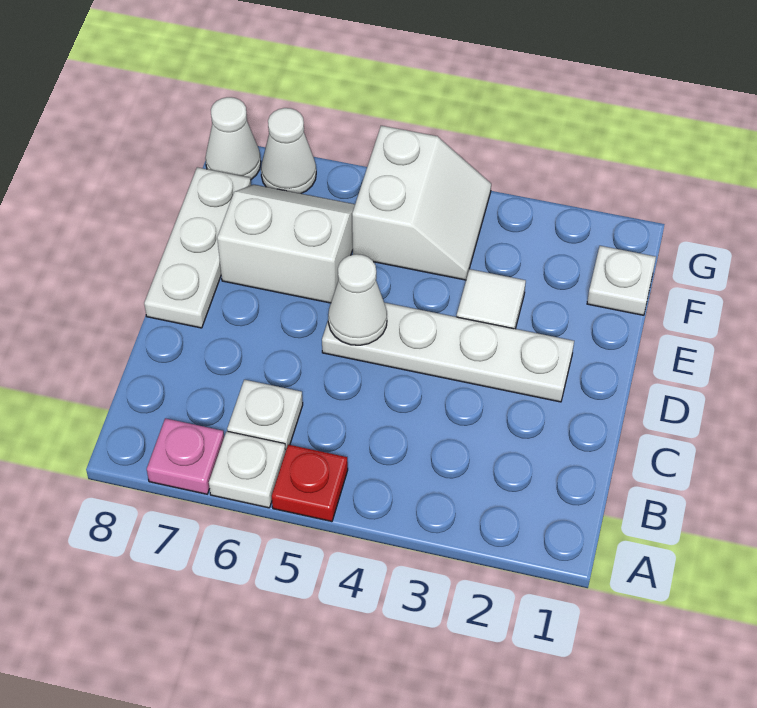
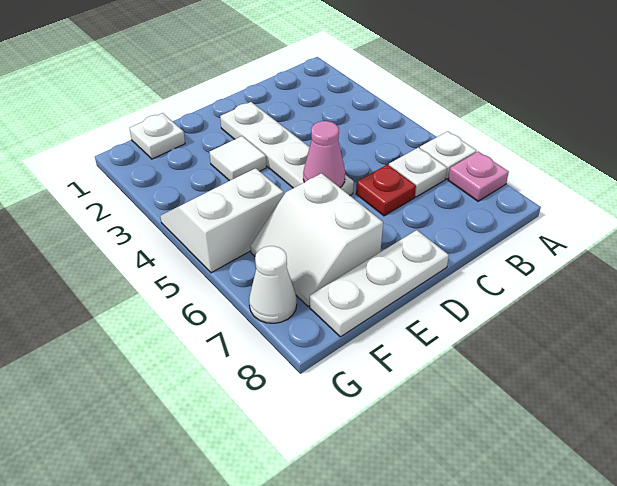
red plate A5 level 1 -> red plate C6 level 1
white cone D5 level 2 -> pink cone D5 level 2
white cone G8 level 1 -> none

